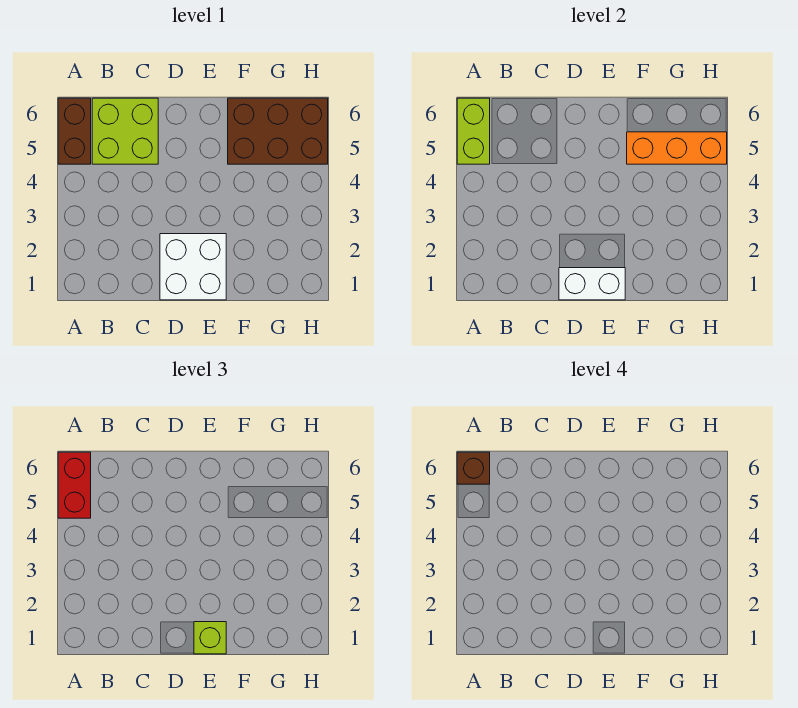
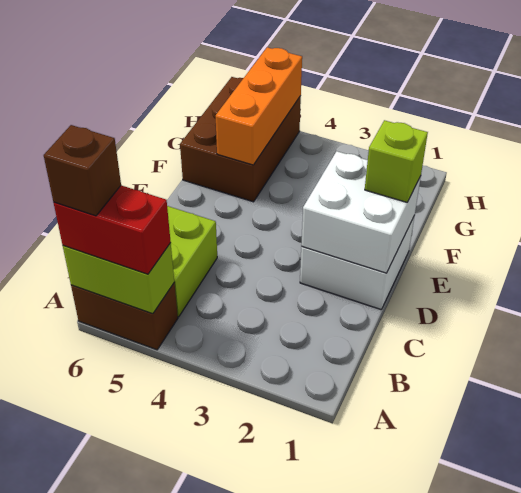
white brick D1:E1 level 2 -> white brick D1:E2 level 2

